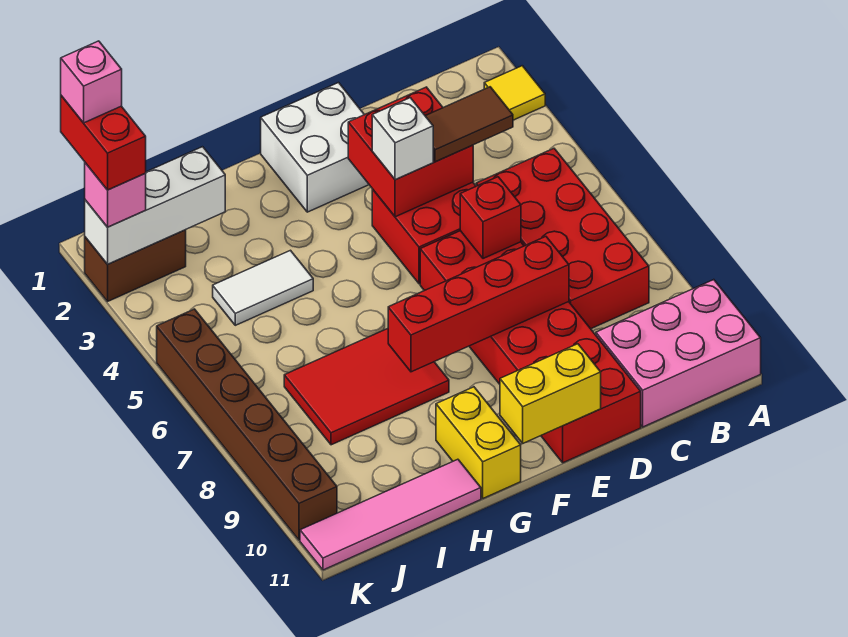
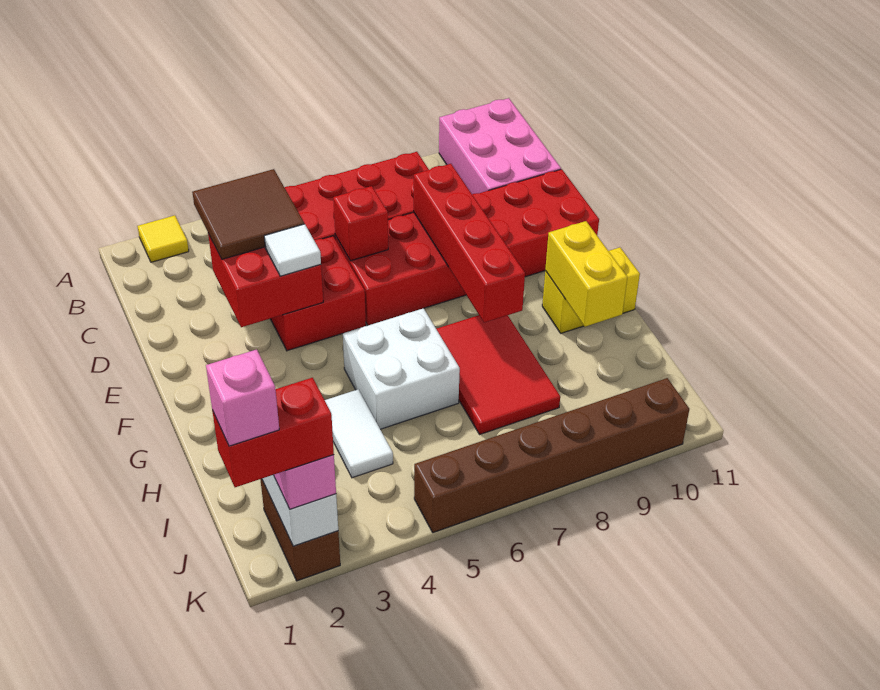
brown tile C4:D4 level 3 -> brown tile C3:D4 level 3
white brick E1:F2 level 1 -> white brick G5:H6 level 1
white brick E4 level 3 -> white tile E4 level 3
yellow brick E11:F11 level 2 -> yellow brick G10:H10 level 2
pink tile H11:K11 level 1 -> none

